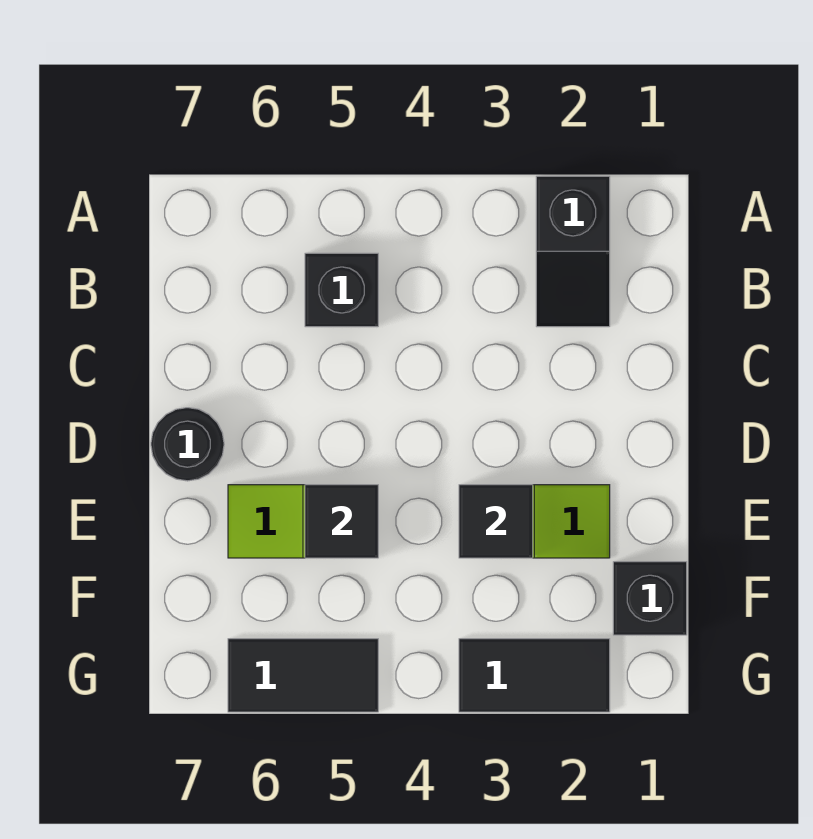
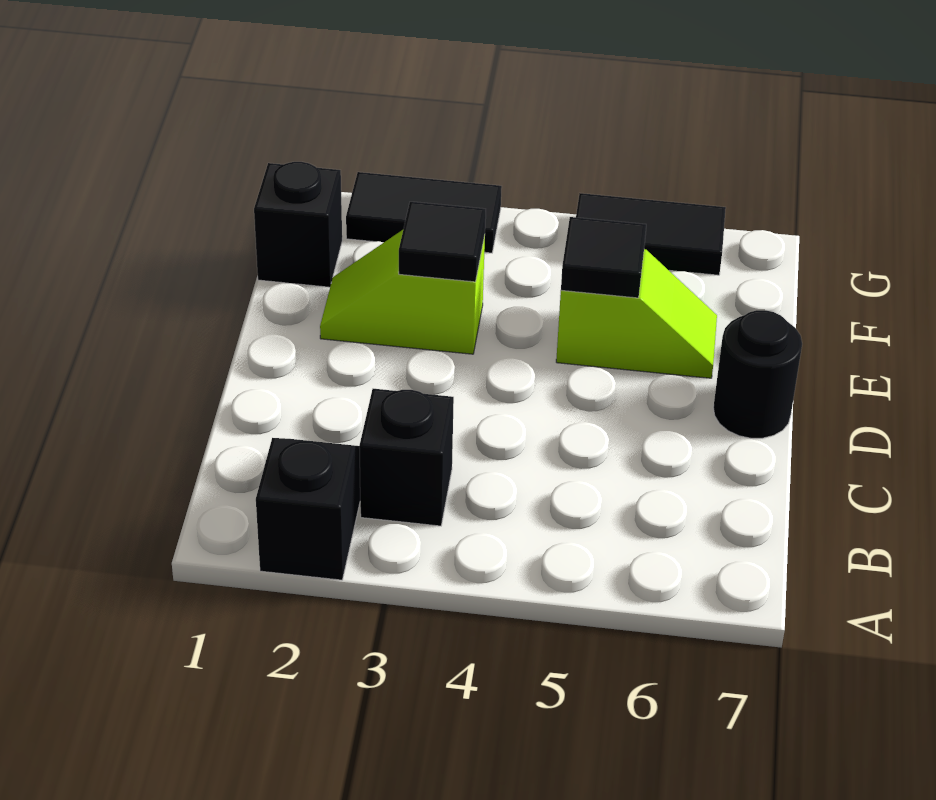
black brick B5 level 1 -> black brick B3 level 1

